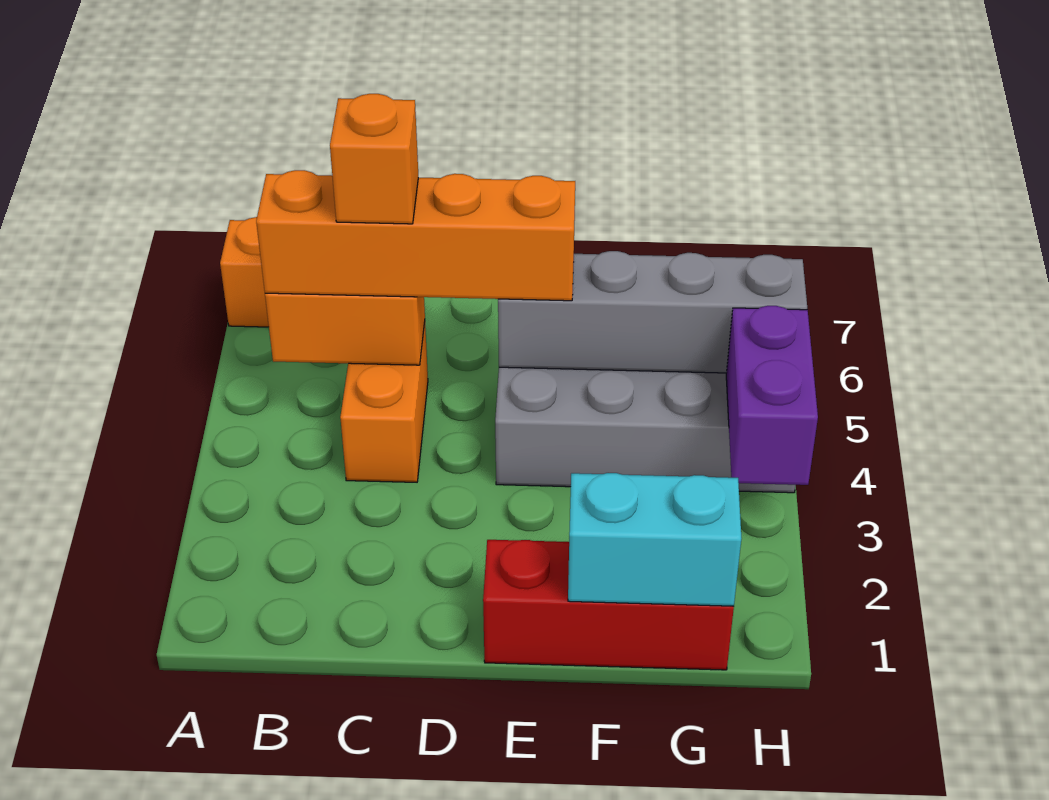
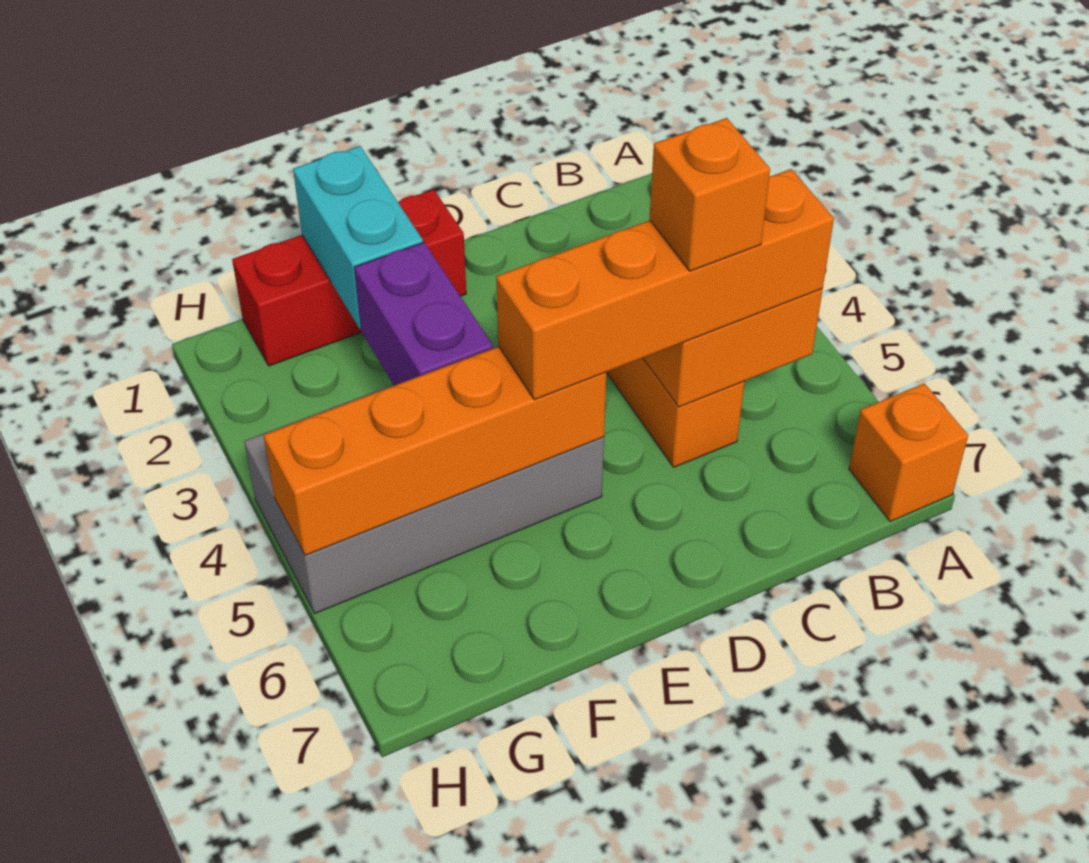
grey brick E5:H5 level 2 -> orange brick E5:H5 level 2
cyan brick F1:G1 level 2 -> cyan brick F1:F2 level 2
purple brick H3:H4 level 2 -> purple brick F3:F4 level 2

